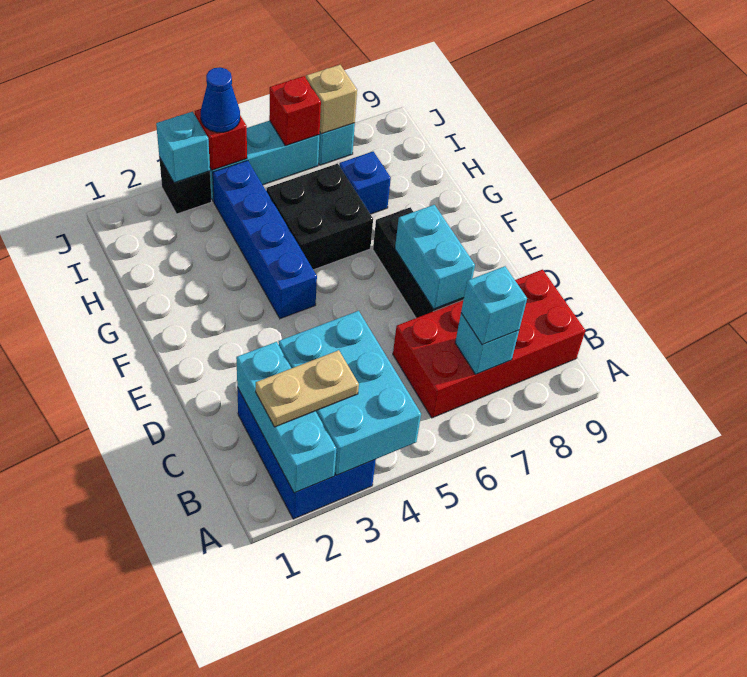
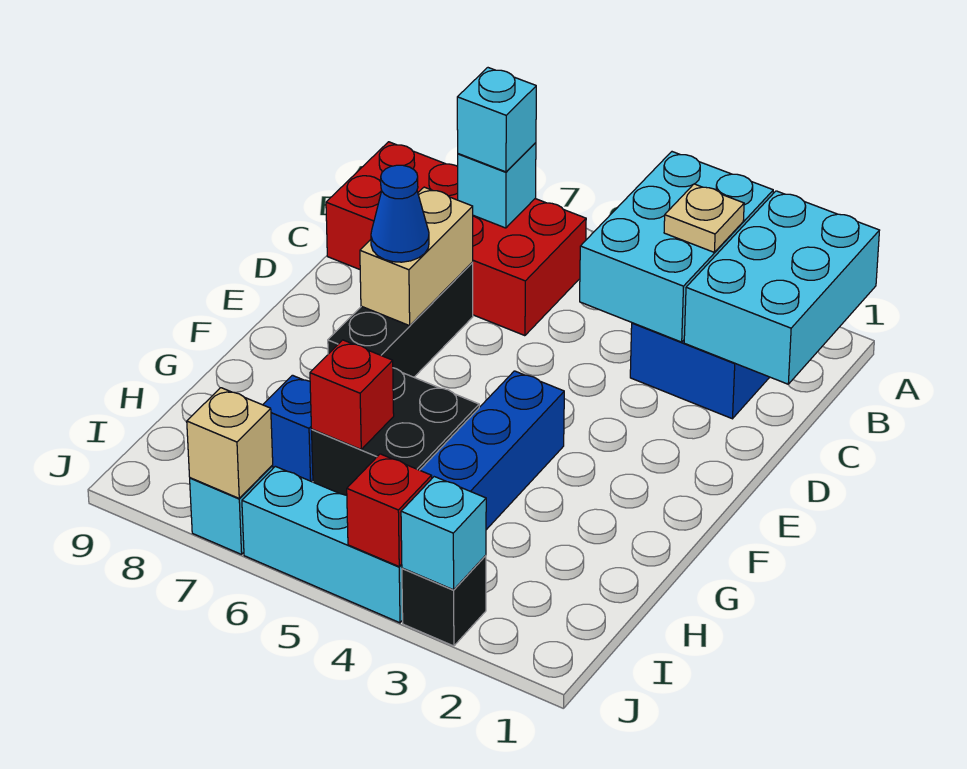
cyan brick A2:C2 level 2 -> cyan brick A1:C2 level 2
tan plate B2:B3 level 3 -> tan plate B3 level 3
cyan brick D7:E7 level 2 -> tan brick D7:E7 level 2
blue cone J4 level 3 -> blue cone E7 level 3
red brick J6 level 2 -> red brick H6 level 2

